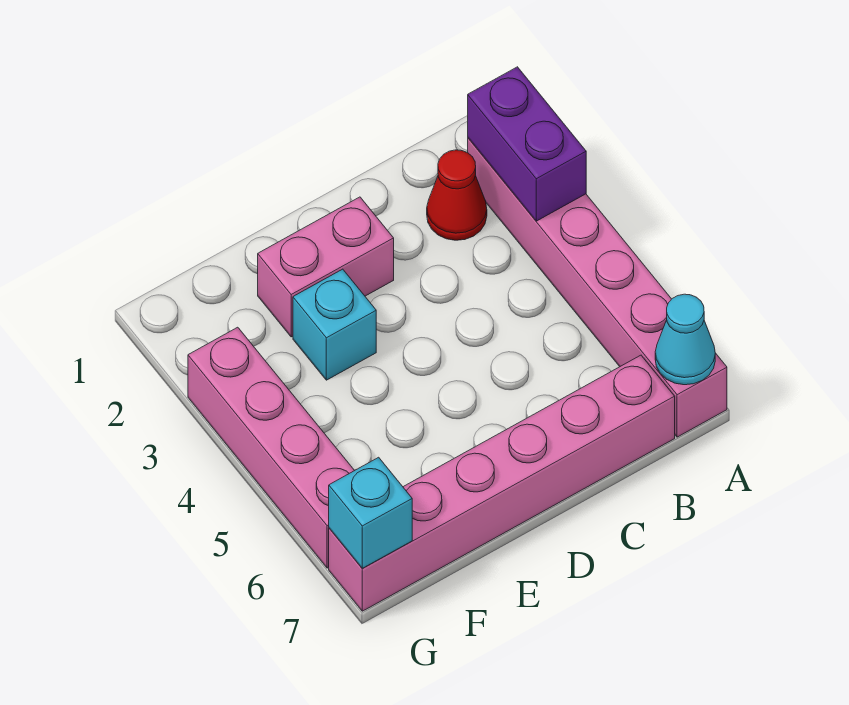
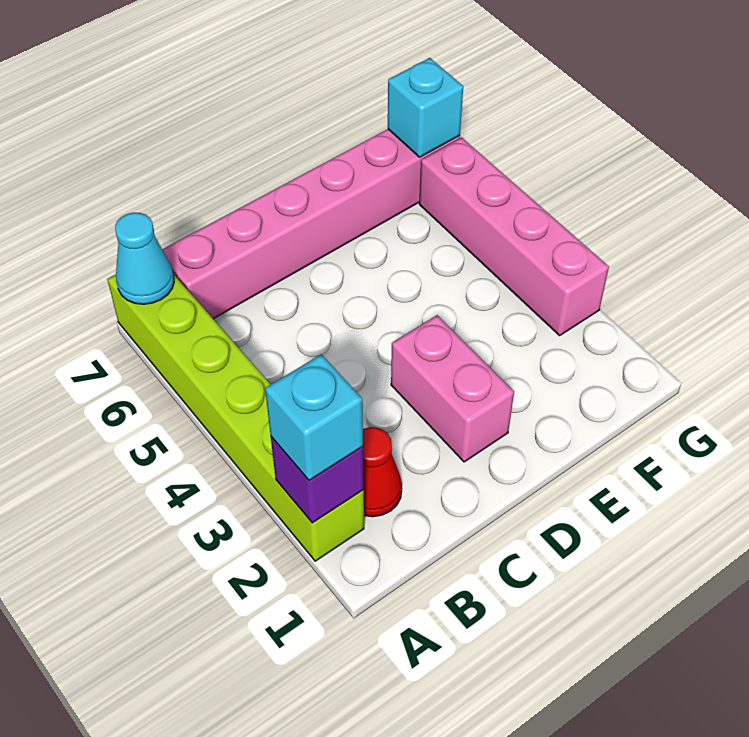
pink brick A2:A7 level 1 -> lime brick A2:A7 level 1
purple brick A2:A3 level 2 -> purple brick A2 level 2
pink brick D2:E2 level 1 -> pink brick D2:D3 level 1
cyan brick E3 level 1 -> cyan brick A2 level 3

